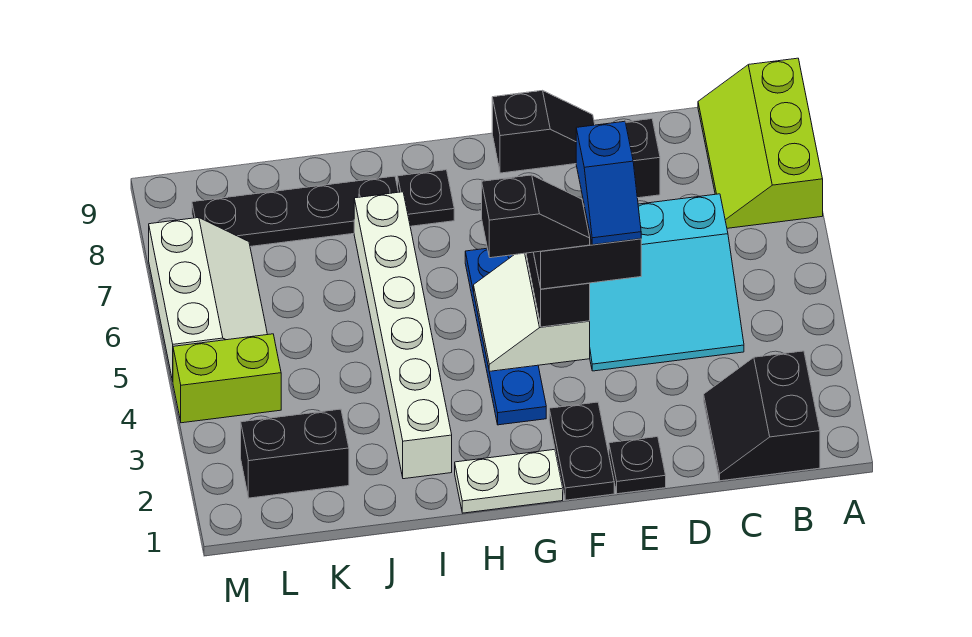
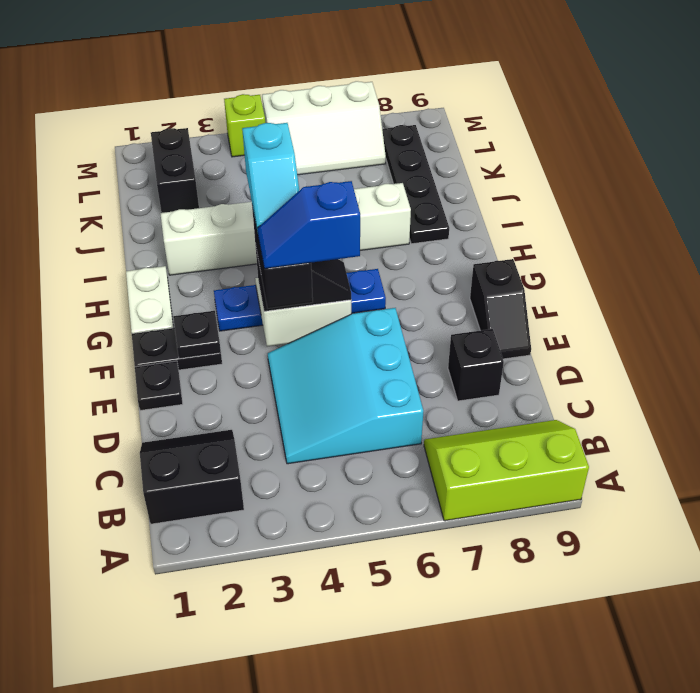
black slope F4:G4 level 5 top G -> cyan slope F4:G4 level 5 top G
black plate H8 level 1 -> black plate F2 level 2
lime brick L4:M4 level 1 -> lime brick M4 level 1

